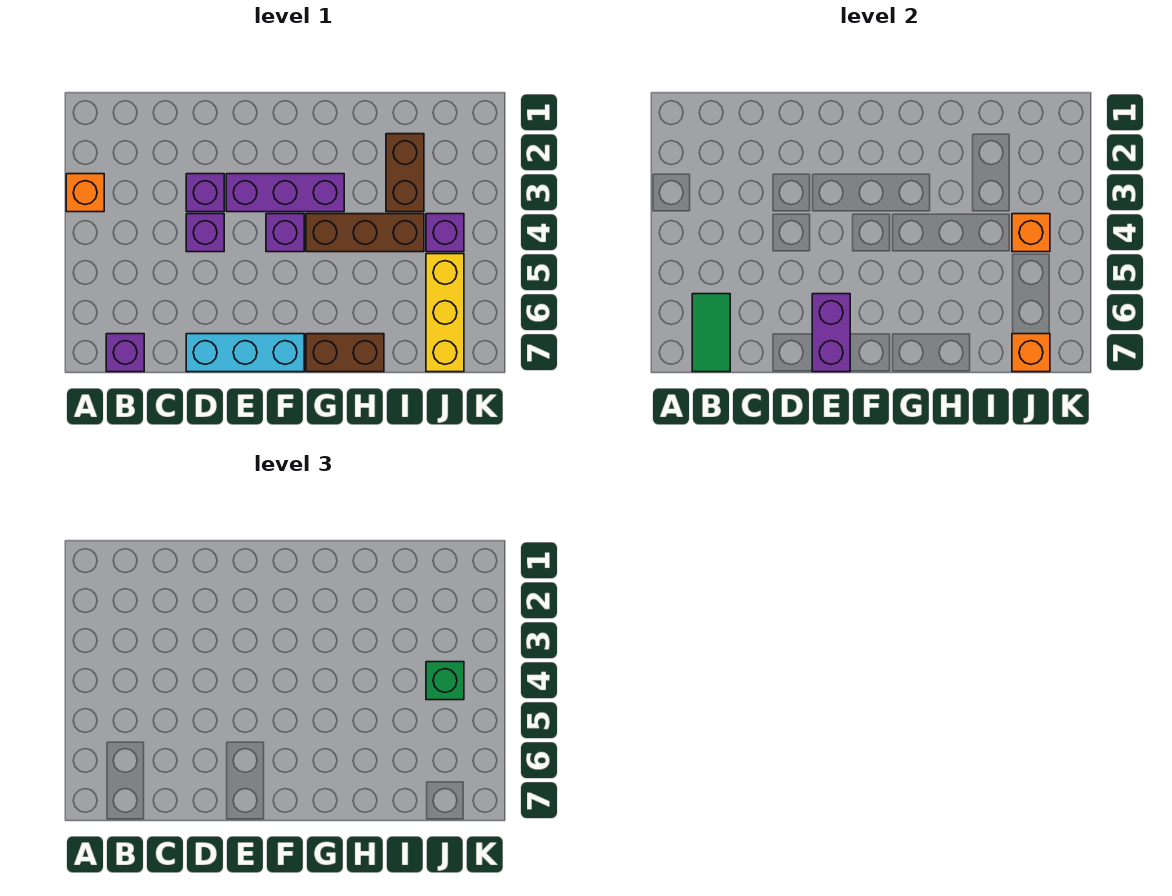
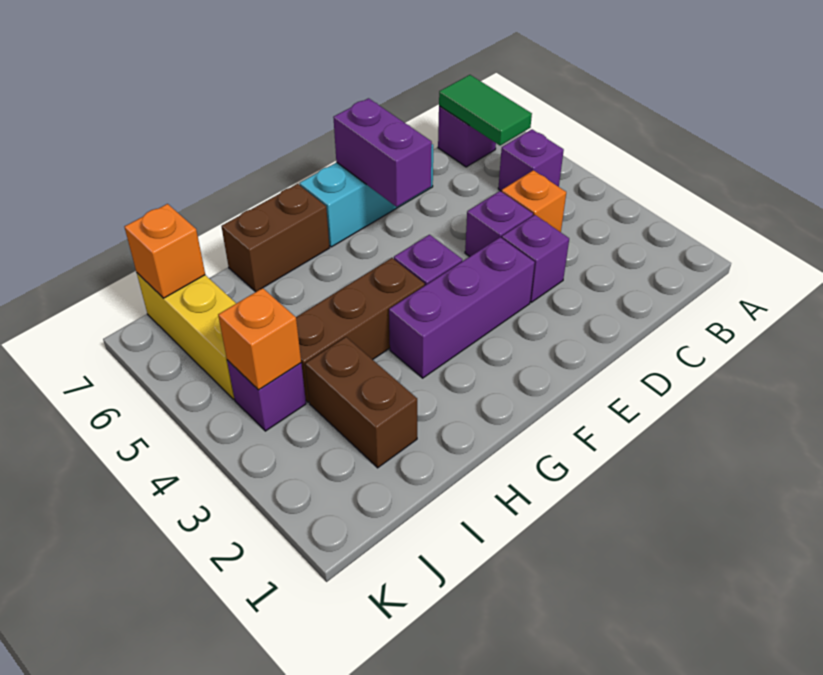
orange brick A3 level 1 -> orange brick C4 level 1
none -> purple brick B5 level 1
green brick J4 level 3 -> none

